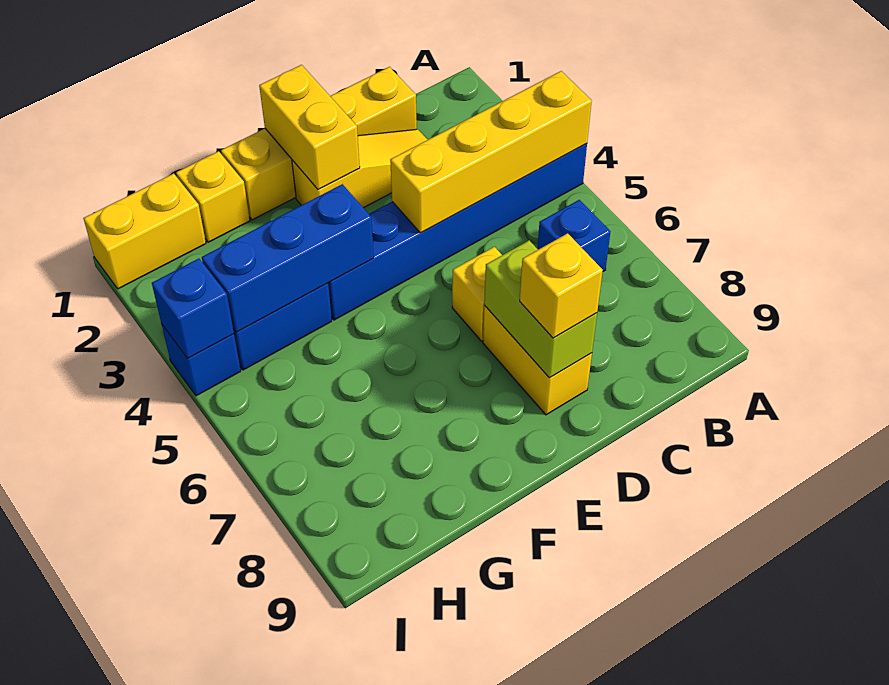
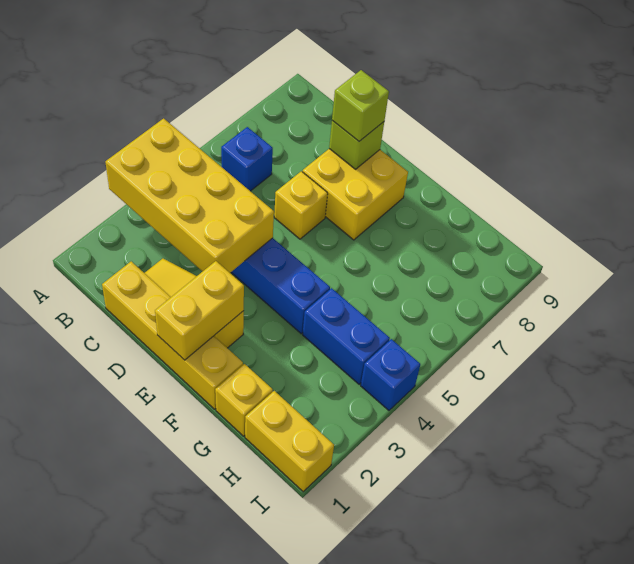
yellow brick A4:D4 level 2 -> yellow brick A3:D4 level 2
yellow brick D7:D8 level 1 -> yellow brick D7:E8 level 1
lime brick D7:D8 level 2 -> lime brick D8 level 2
yellow brick D8 level 3 -> lime brick D8 level 3
blue brick F4:H4 level 2 -> none
blue brick I4 level 2 -> none

